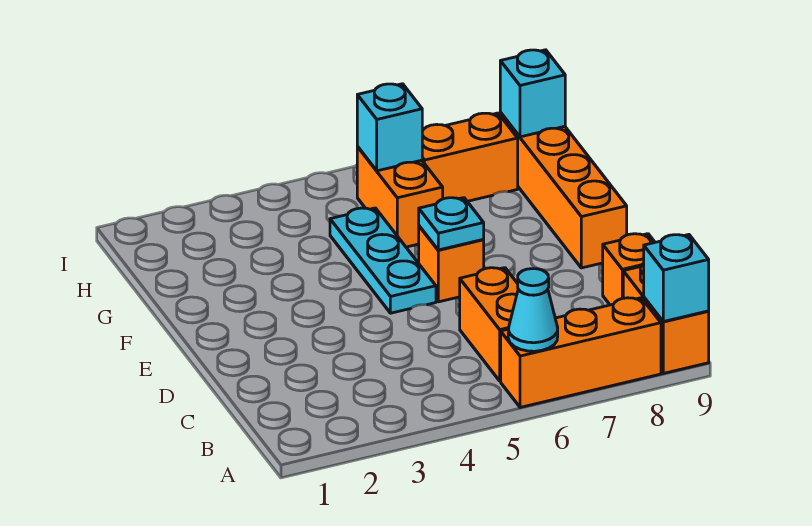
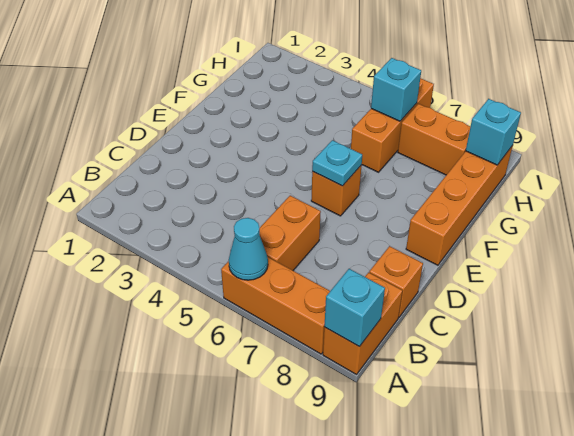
cyan plate E5:G5 level 1 -> none
orange brick G6:H6 level 1 -> orange brick G6:I6 level 1

